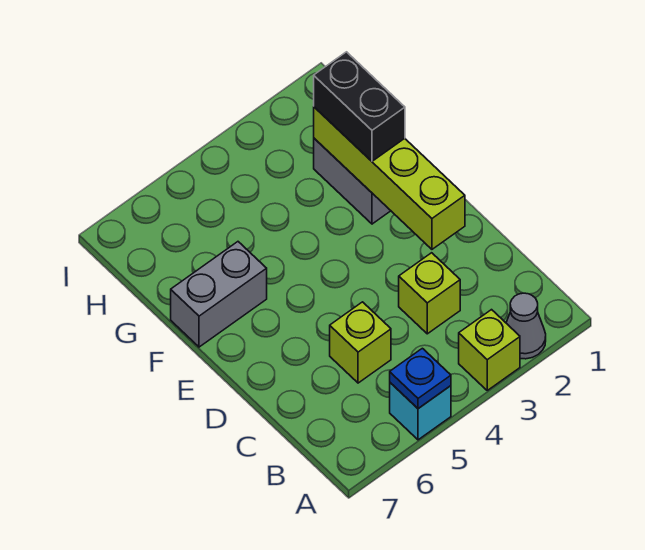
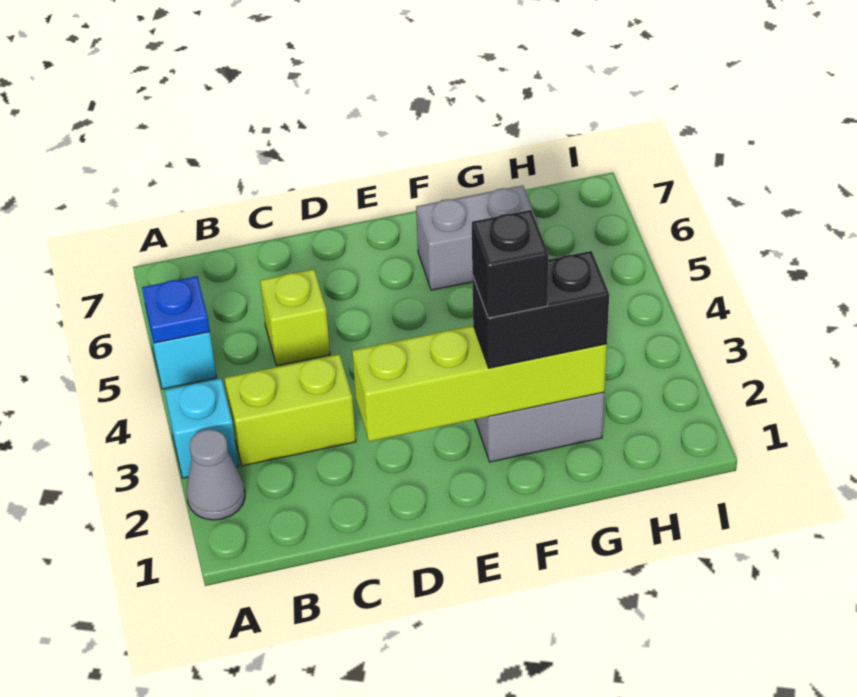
lime brick A3 level 1 -> cyan brick A3 level 1
lime brick C3 level 1 -> lime brick B3:C3 level 1
none -> black brick F2 level 4
grey brick F6:F7 level 1 -> grey brick F6:G6 level 1

